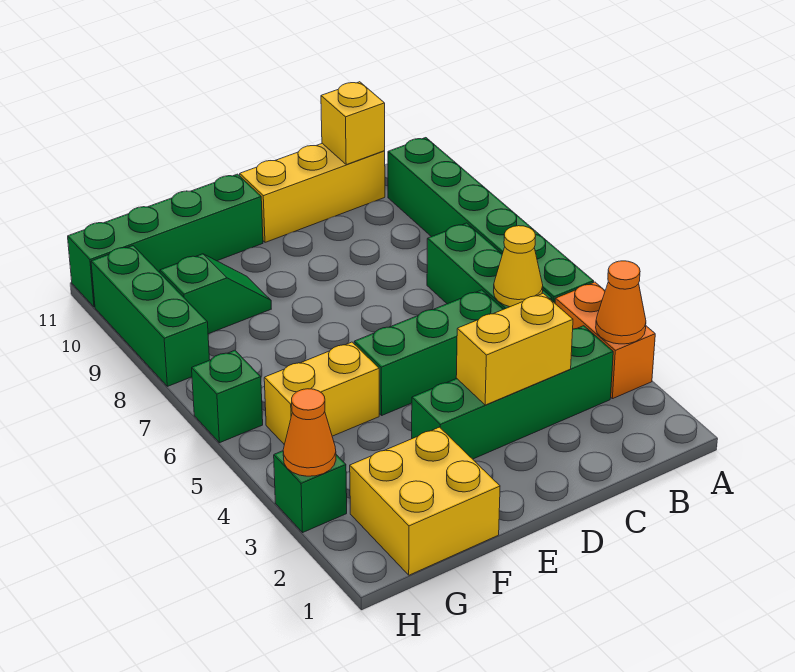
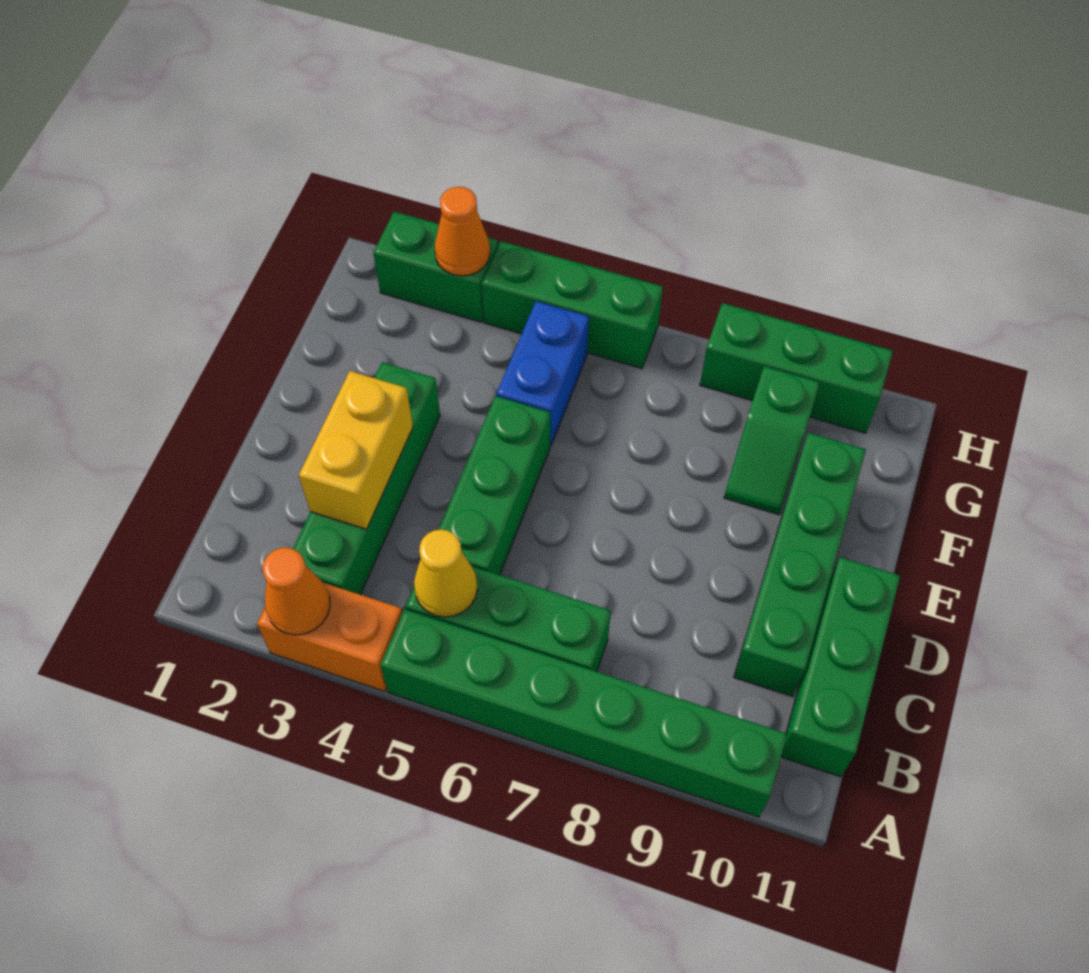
yellow brick B11:D11 level 1 -> green brick B11:D11 level 1
yellow brick B11 level 2 -> none
green brick E11:H11 level 1 -> green brick C10:F10 level 1
yellow brick F1:G2 level 1 -> none
yellow brick F5:G5 level 1 -> blue brick F5:G5 level 1
green brick H3 level 1 -> green brick H2:H3 level 1
green brick H6 level 1 -> green brick H4:H6 level 1

